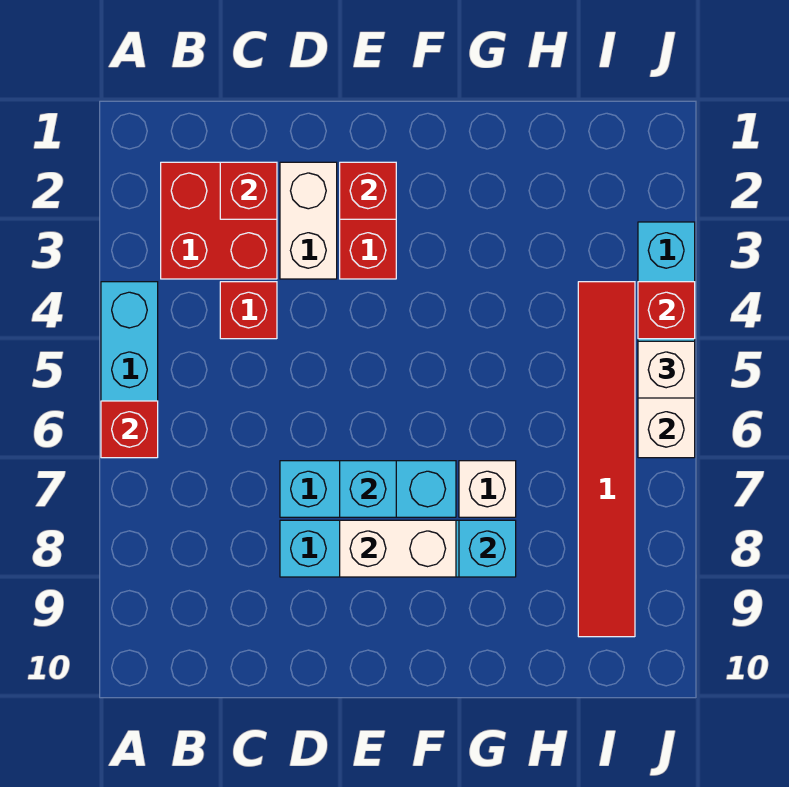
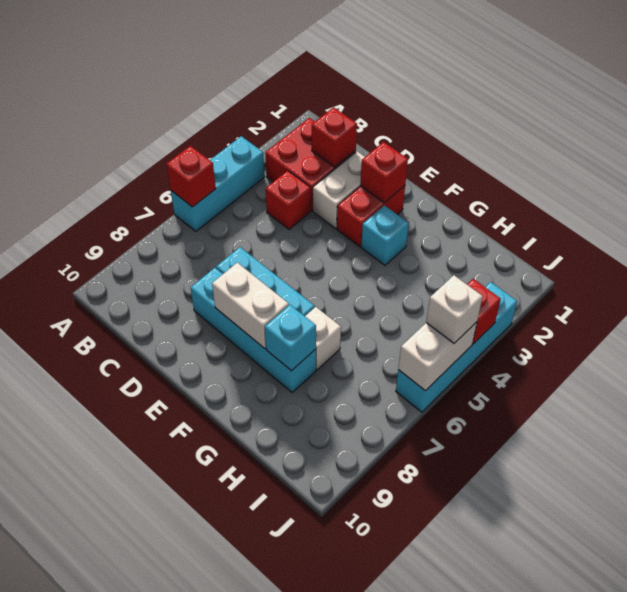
cyan brick E7 level 2 -> cyan brick F3 level 1
red tile I4:I9 level 1 -> none

